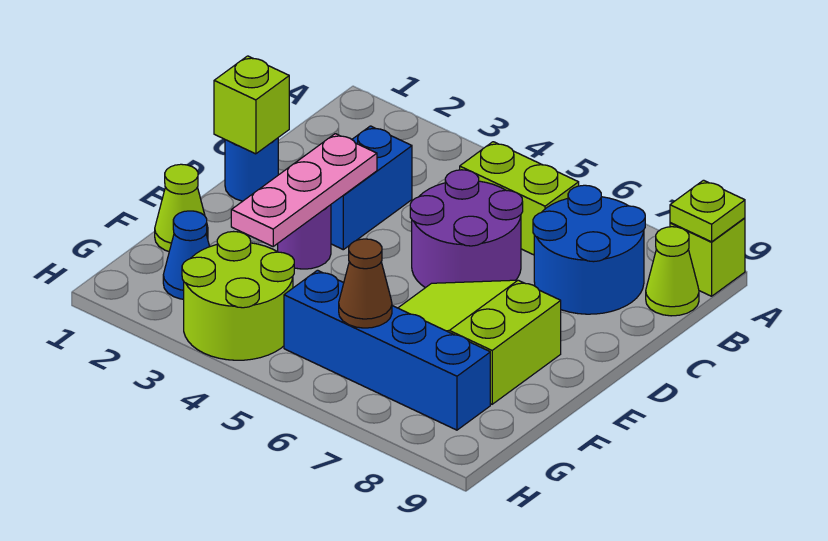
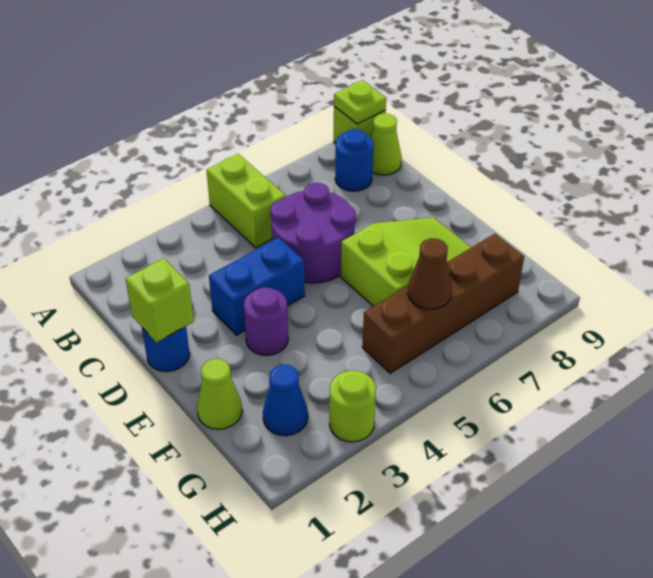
lime brick B5:B6 level 1 -> lime brick A5:B5 level 1
blue round brick B7:C8 level 1 -> blue round brick B8 level 1
blue brick C3:D3 level 1 -> blue brick D3:D4 level 1
pink plate D3:F3 level 2 -> none
lime slope E6:F8 level 1 top 8 -> lime slope E6:F8 level 1 top 6
lime round brick G3:H4 level 1 -> lime round brick H3 level 1
blue brick G5:G8 level 1 -> brown brick G5:G8 level 1

